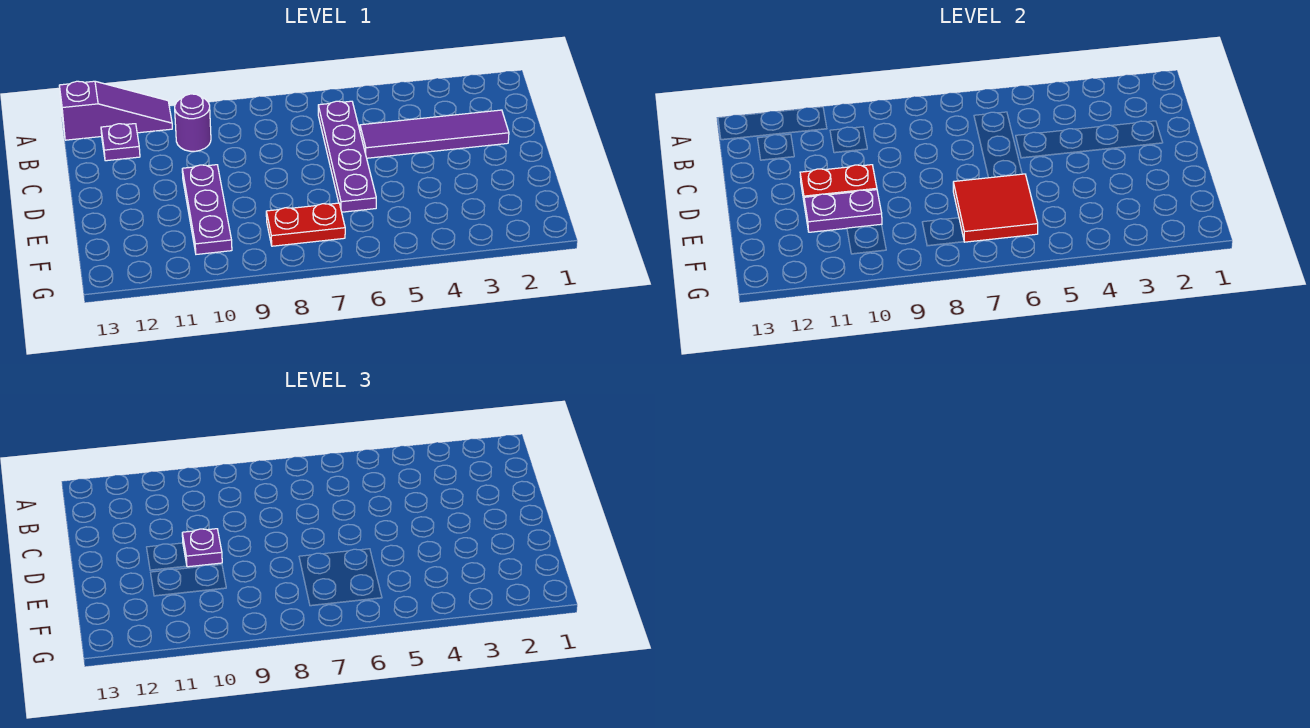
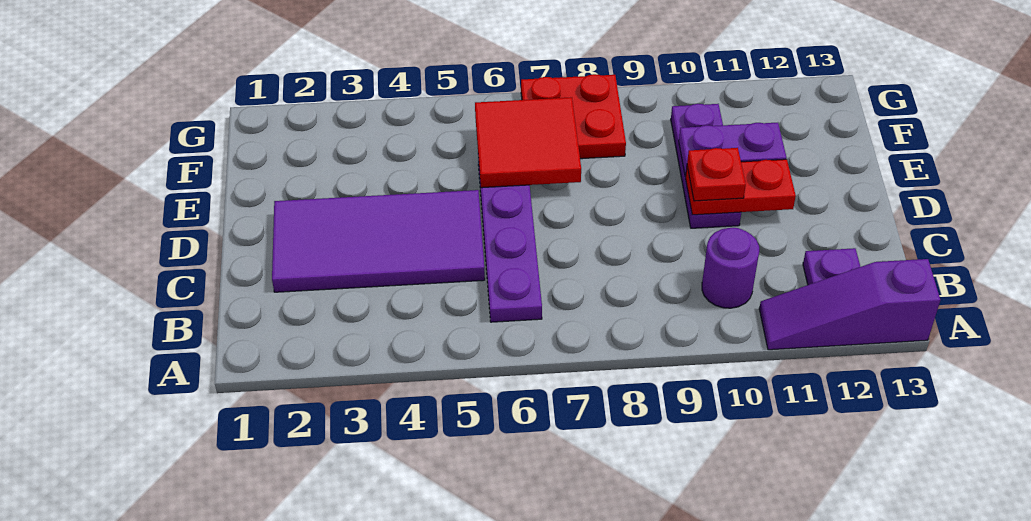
purple tile C2:C5 level 1 -> purple tile C2:D5 level 1
purple plate D10 level 3 -> red plate D10 level 3
red plate F7:F8 level 1 -> red plate F7:G8 level 1

